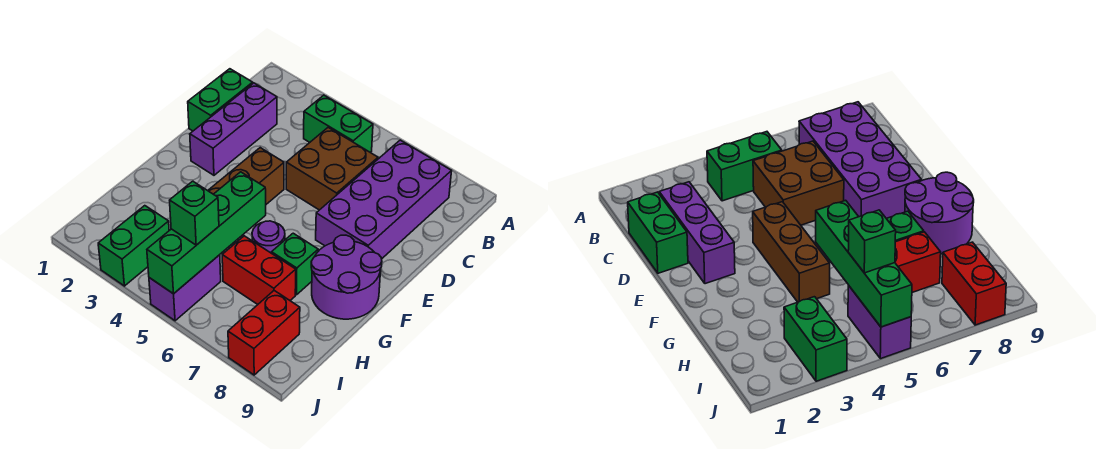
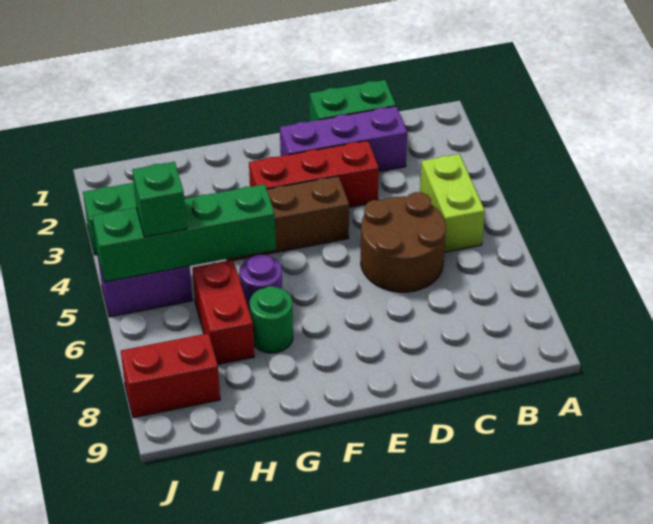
green brick B4:B5 level 1 -> lime brick B4:B5 level 1
purple brick B7:E8 level 1 -> none
brown brick C5:D6 level 1 -> brown round brick C5:D6 level 1
none -> red brick D3:F3 level 1
purple round brick F8:G9 level 1 -> none
green brick G7 level 1 -> green round brick G7 level 1

